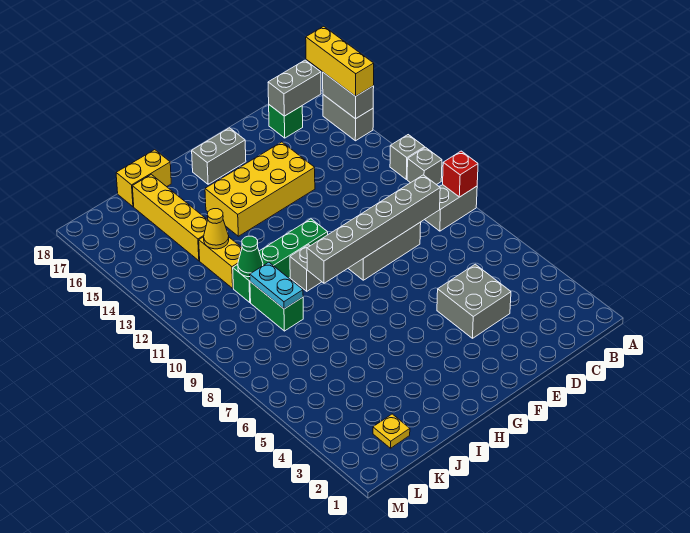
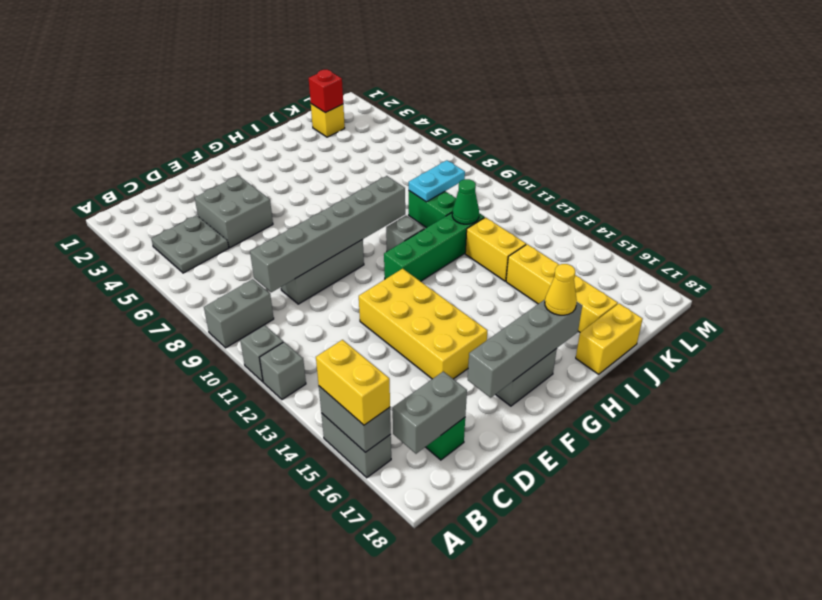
red brick A9 level 2 -> red brick K2 level 2
yellow brick A15:A17 level 3 -> yellow brick A15:A16 level 3
none -> grey plate B4:C5 level 1
yellow brick E14:H15 level 1 -> yellow brick E12:F15 level 1
none -> grey brick E17:H17 level 2
cyan plate J9:J10 level 2 -> cyan plate J9:K9 level 2
yellow cone J13 level 2 -> yellow cone H17 level 3
yellow plate K2 level 1 -> yellow brick K2 level 1

